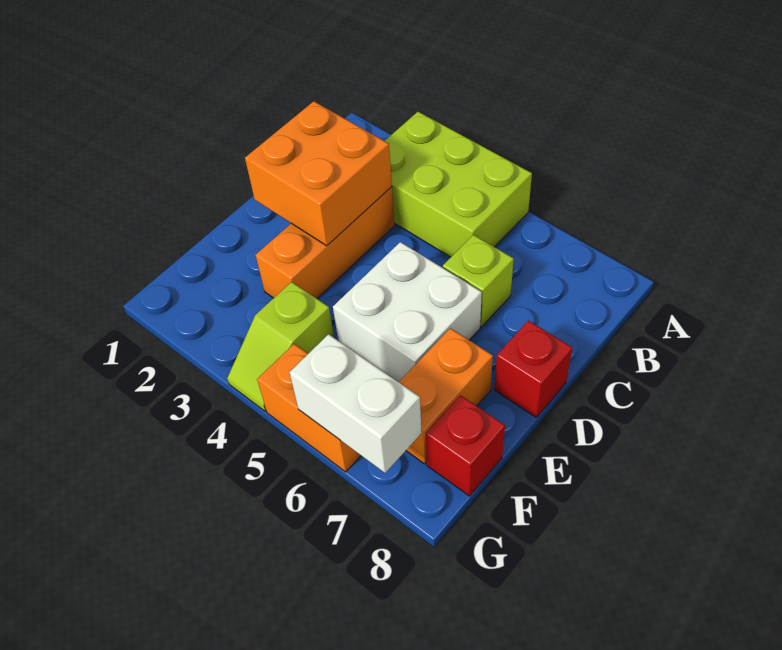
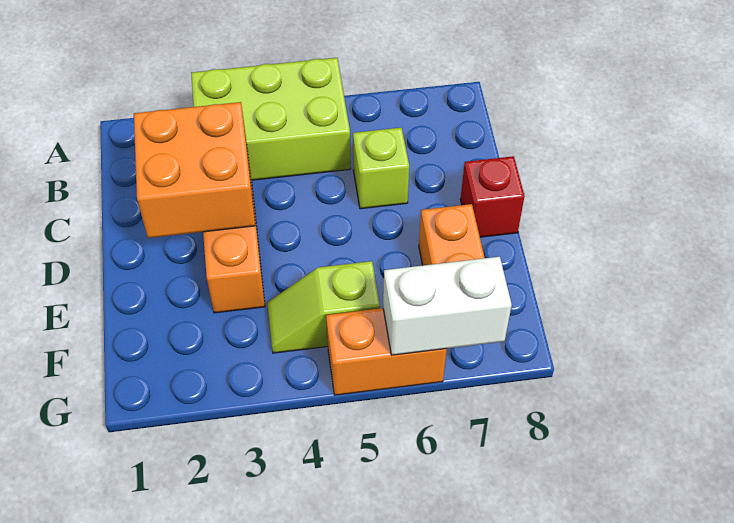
white brick D5:E6 level 1 -> none
lime slope F4:G4 level 1 top F -> lime slope F4:F5 level 1 top 5
red brick F8 level 1 -> none

